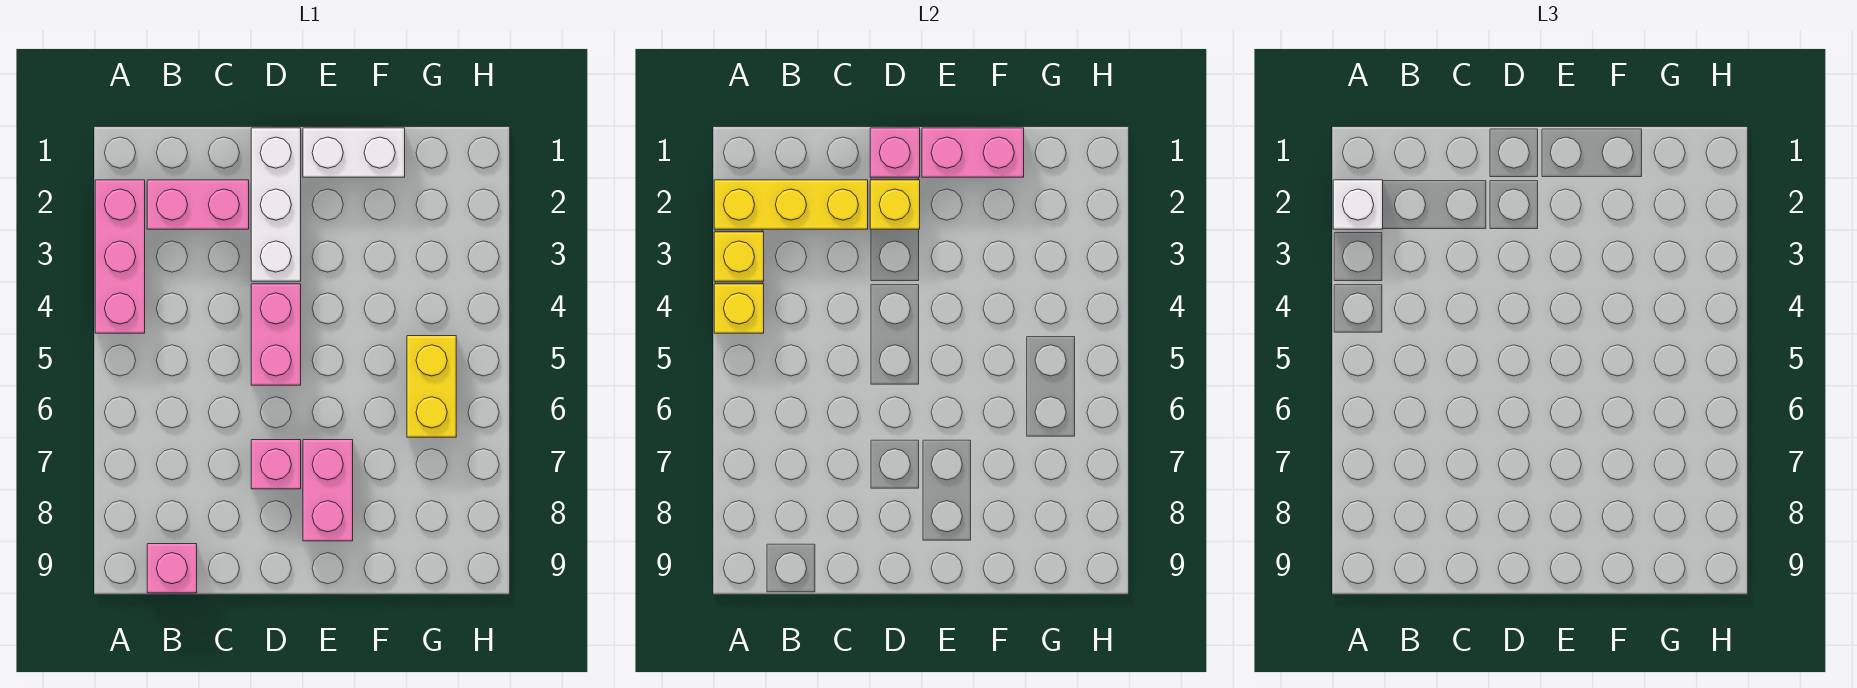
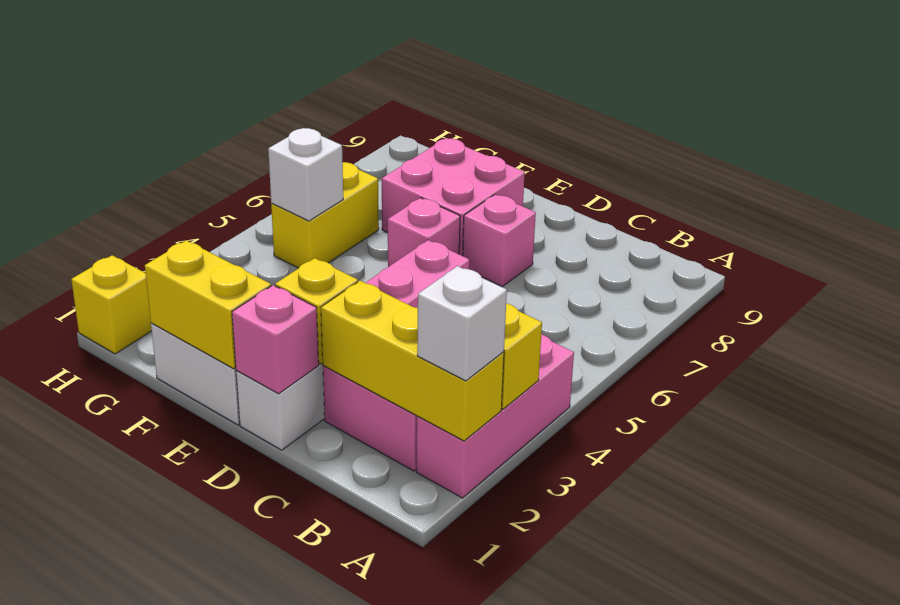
yellow brick A4 level 2 -> yellow brick H1 level 1
pink brick B9 level 1 -> pink brick E6 level 1
pink brick E1:F1 level 2 -> yellow brick E1:F1 level 2
pink brick E7:E8 level 1 -> pink brick E7:F8 level 1
none -> white brick G5 level 2

